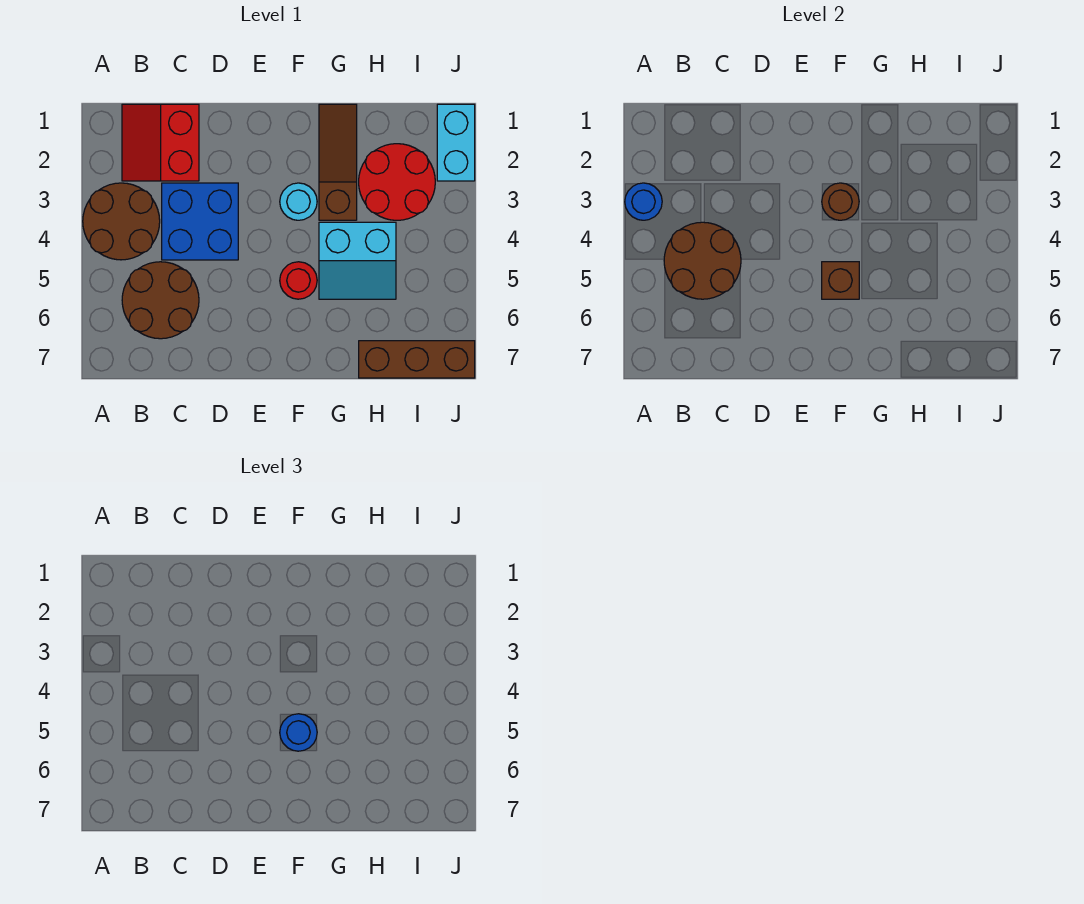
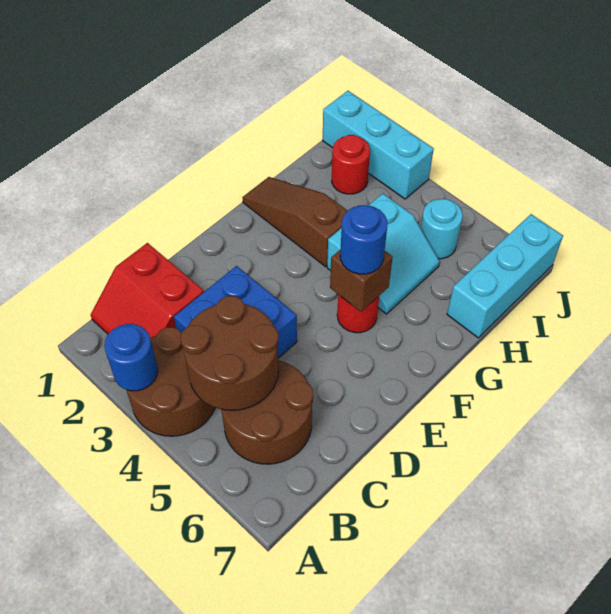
cyan round brick F3 level 1 -> cyan round brick I5 level 1
brown round brick F3 level 2 -> none
red round brick H2:I3 level 1 -> red round brick I2 level 1
brown brick H7:J7 level 1 -> cyan brick H7:J7 level 1
cyan brick J1:J2 level 1 -> cyan brick J1:J3 level 1

